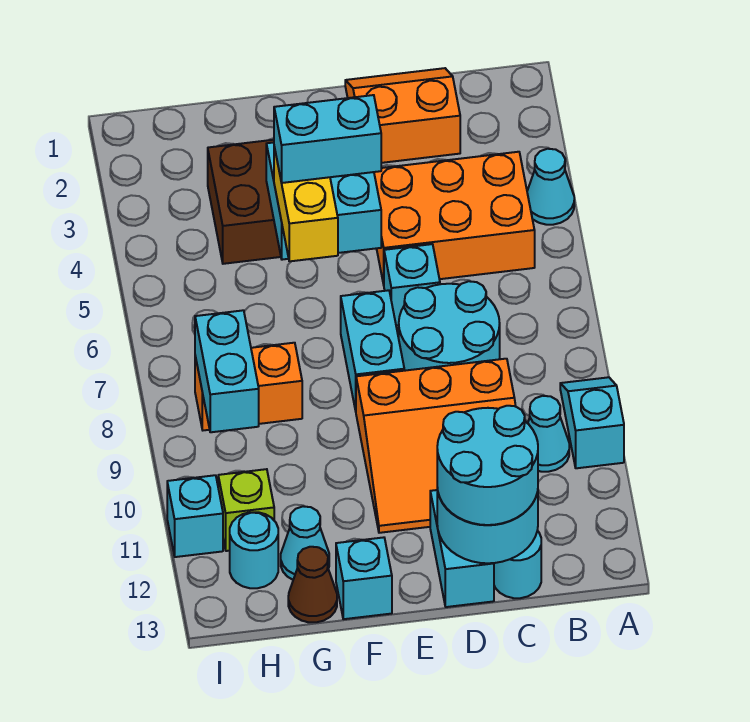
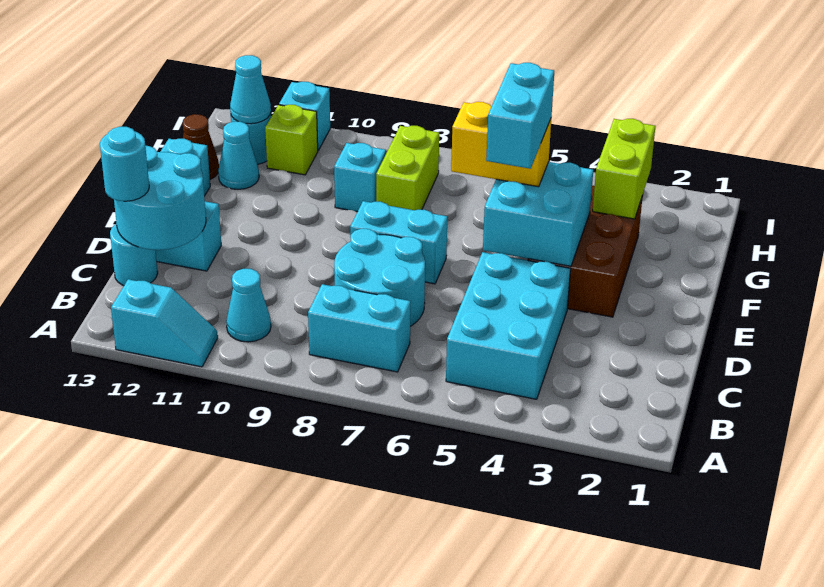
cyan cone A4 level 1 -> cyan cone H12 level 2
cyan slope A9:A10 level 1 top 10 -> cyan slope A11:A12 level 1 top 12
orange brick B4:D5 level 1 -> cyan brick B4:D5 level 1
orange slope C1:D2 level 1 top 2 -> none
orange slope C9:E11 level 1 top 9 -> none
cyan round brick C12:D13 level 3 -> cyan round brick C13 level 3
cyan brick D6 level 1 -> cyan brick G9 level 1
none -> lime brick G3:H3 level 2
orange brick G8:H8 level 1 -> lime brick G8:H8 level 1
cyan brick H8:H9 level 2 -> cyan brick B7:B8 level 1

